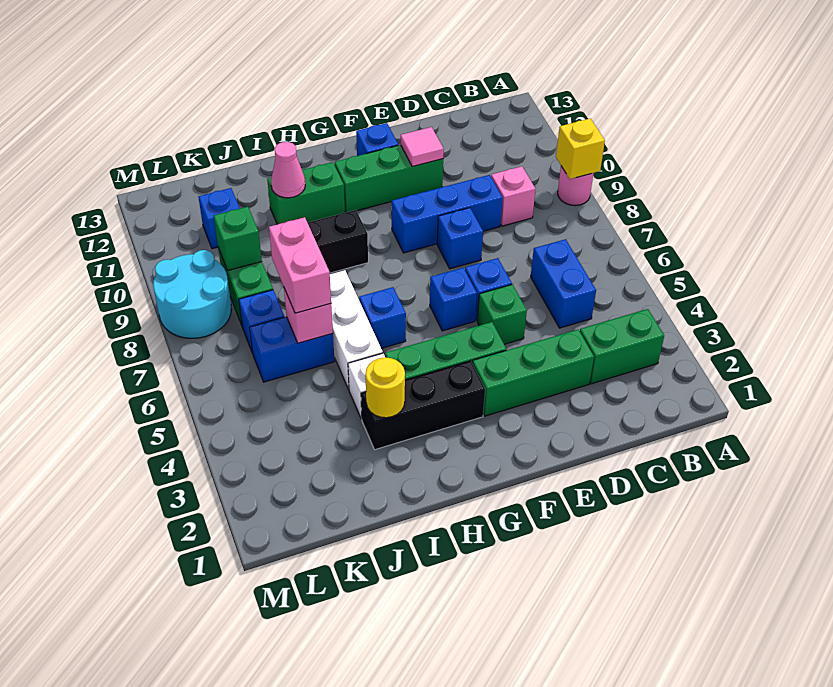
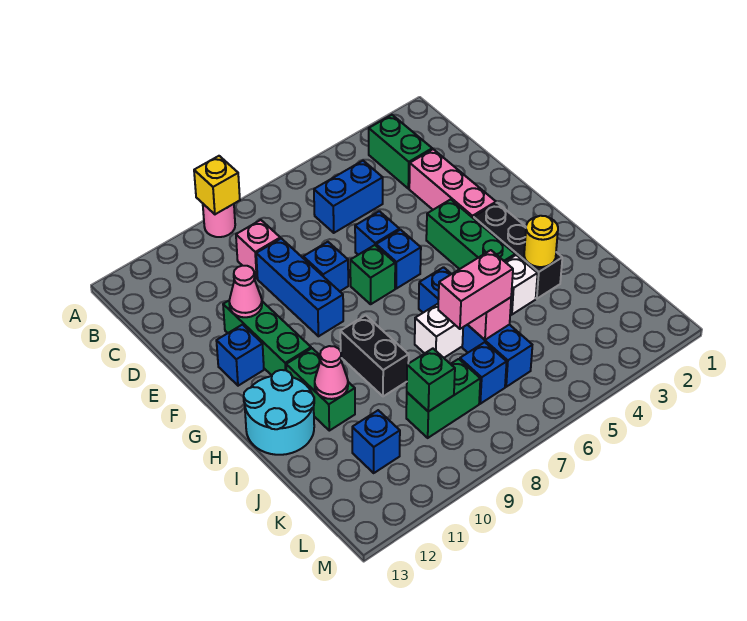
green brick D3:F3 level 1 -> pink brick D3:F3 level 1
green brick E5 level 1 -> green brick F7 level 1
pink tile E11 level 2 -> pink cone E11 level 2
cyan round brick L8:M9 level 1 -> cyan round brick H12:I13 level 1

